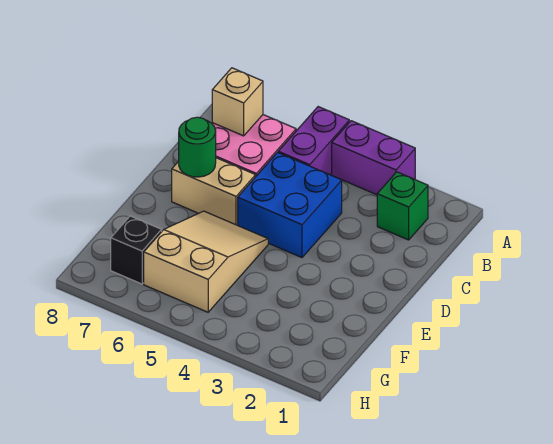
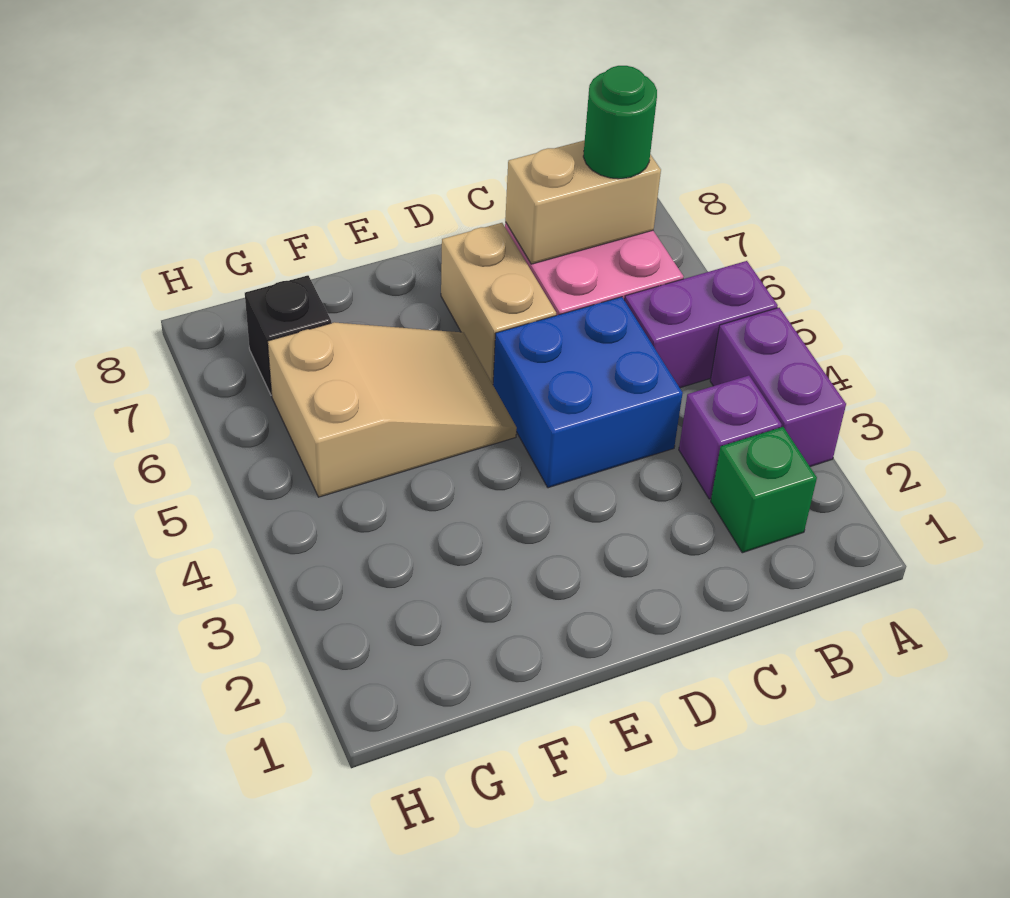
none -> purple brick B3 level 1
tan brick B7 level 2 -> tan brick B7:C7 level 2
green round brick D7 level 2 -> green round brick B7 level 3

